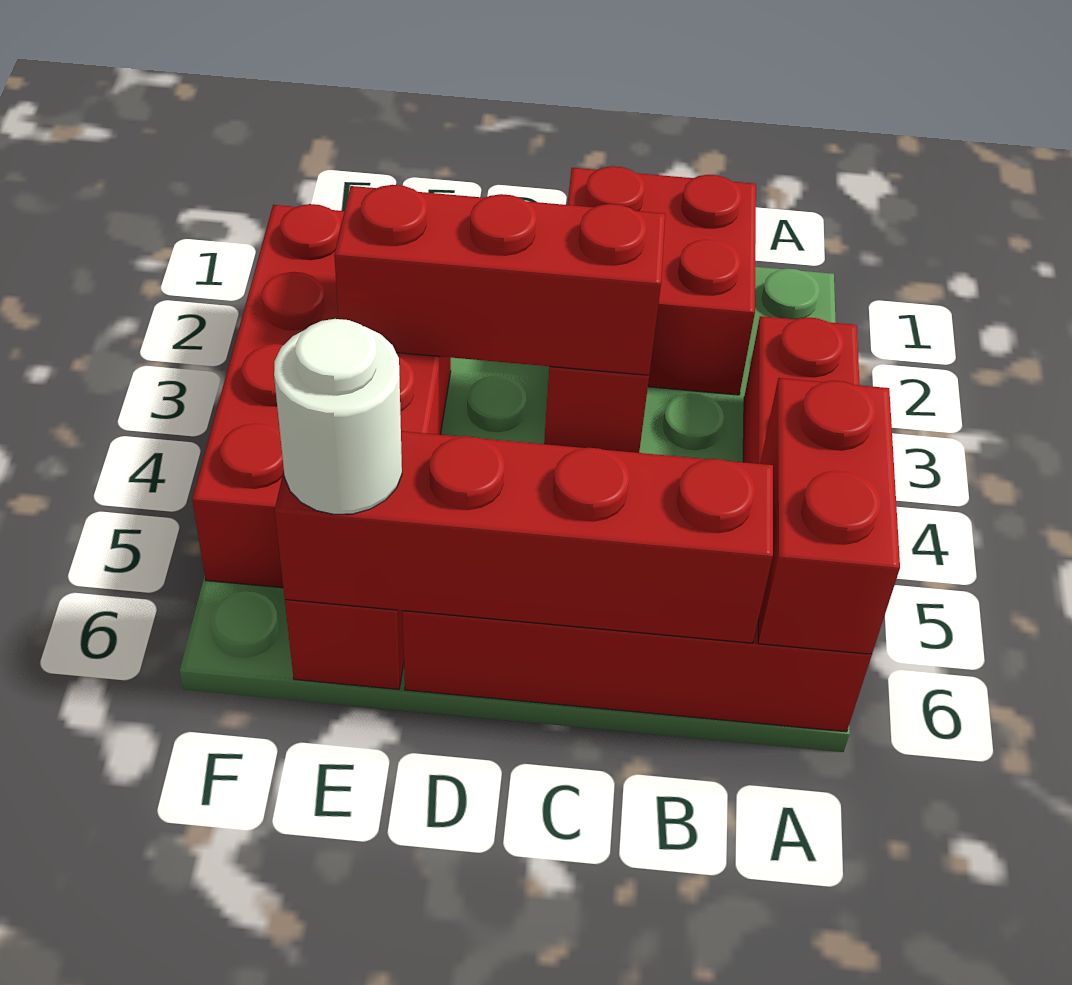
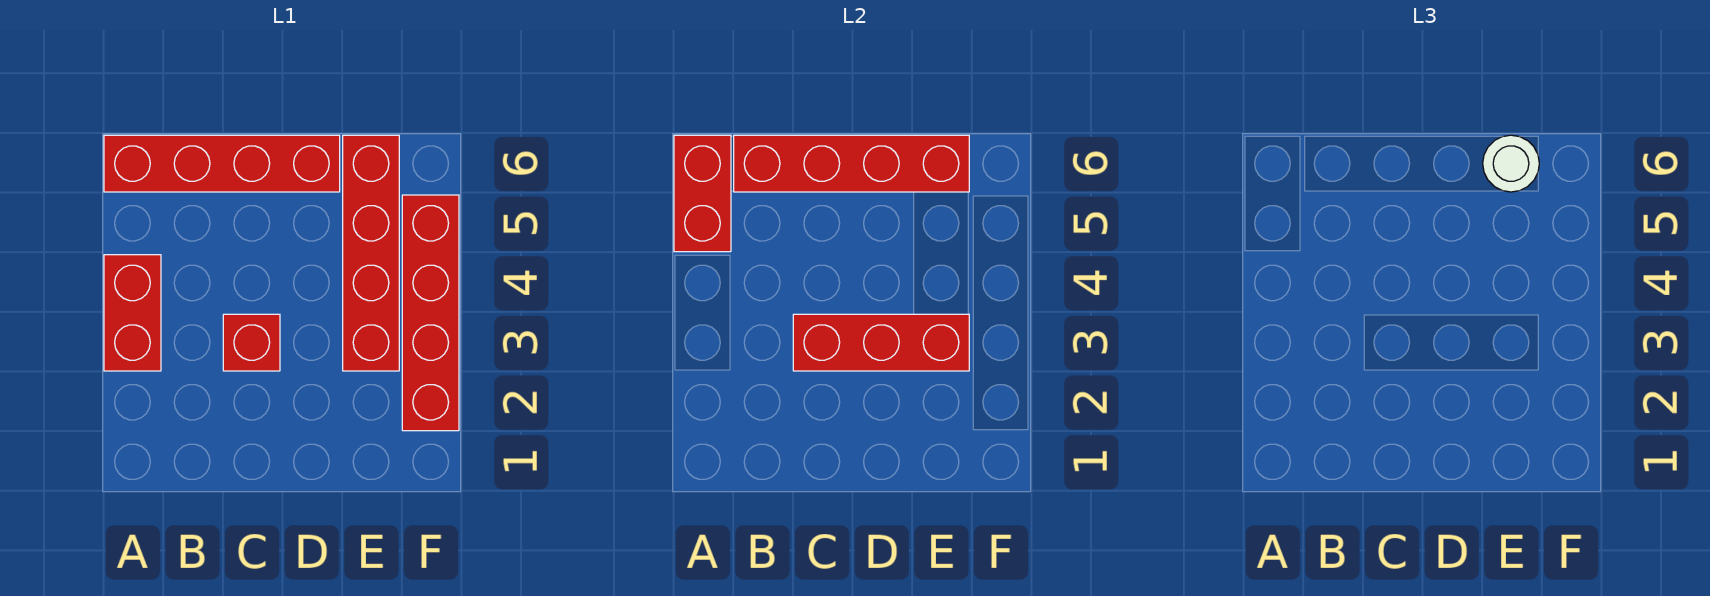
red brick B1:C2 level 1 -> none

